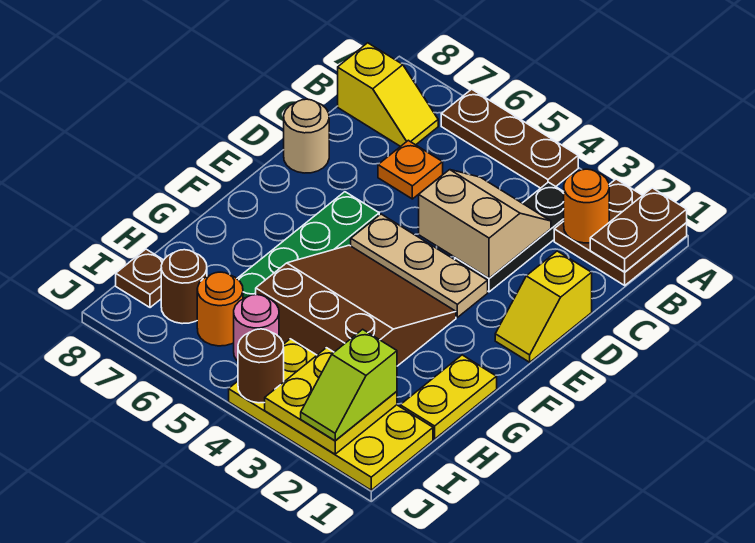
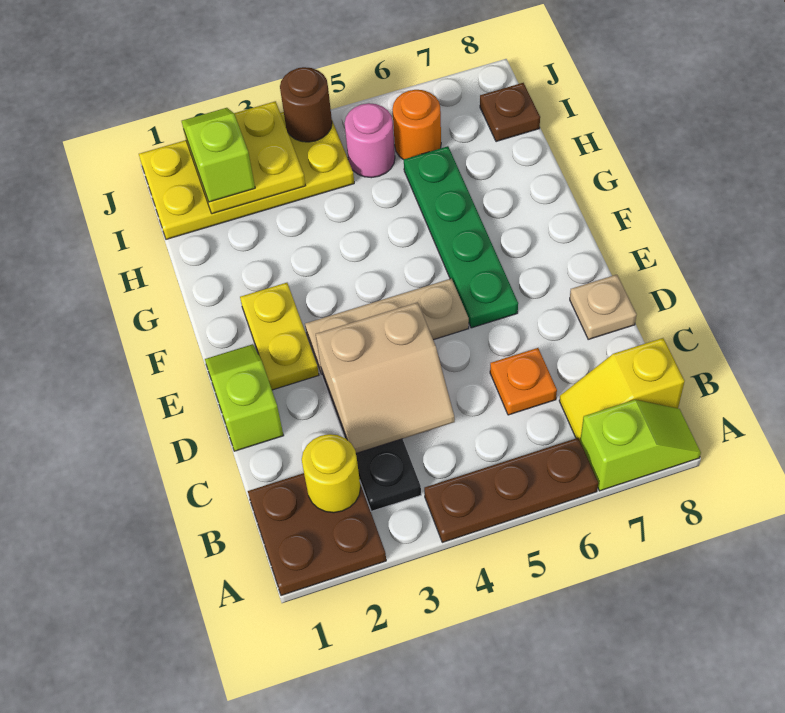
brown plate A1:B1 level 2 -> none
none -> lime slope A7:A8 level 1 top 7
orange round brick B2 level 2 -> yellow round brick B2 level 2
yellow slope D1:E1 level 1 top D -> lime slope D1:E1 level 1 top D
tan round brick D8 level 1 -> tan plate D8 level 1
brown slope F3:H5 level 1 top H -> none
yellow plate G1:H1 level 1 -> yellow plate E2:F2 level 1
brown round brick I7 level 1 -> none

